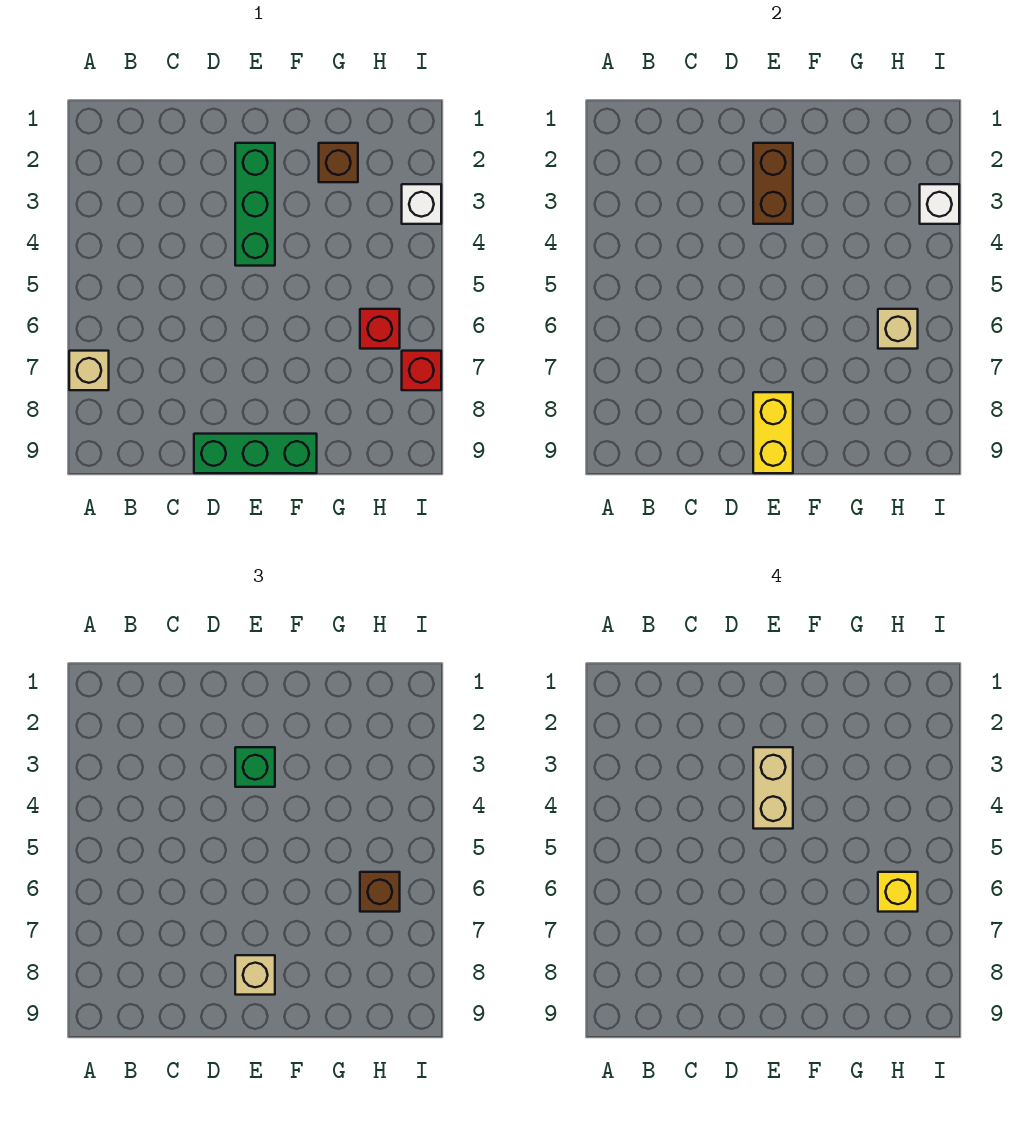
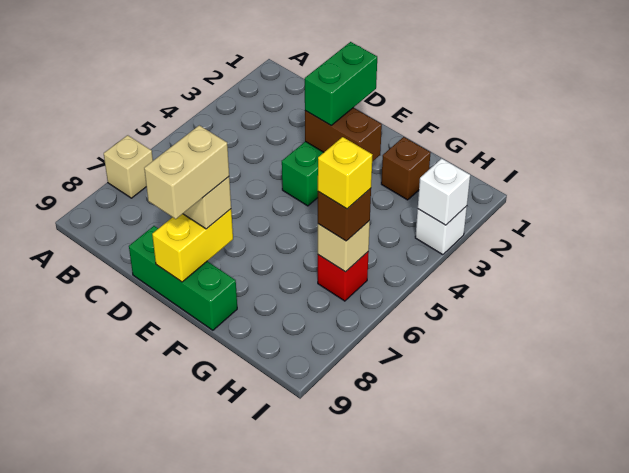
brown brick E2:E3 level 2 -> brown brick E3:F3 level 2
green brick E3 level 3 -> green brick E2:E3 level 3
tan brick E3:E4 level 4 -> tan brick E8:E9 level 4
red brick I7 level 1 -> none

